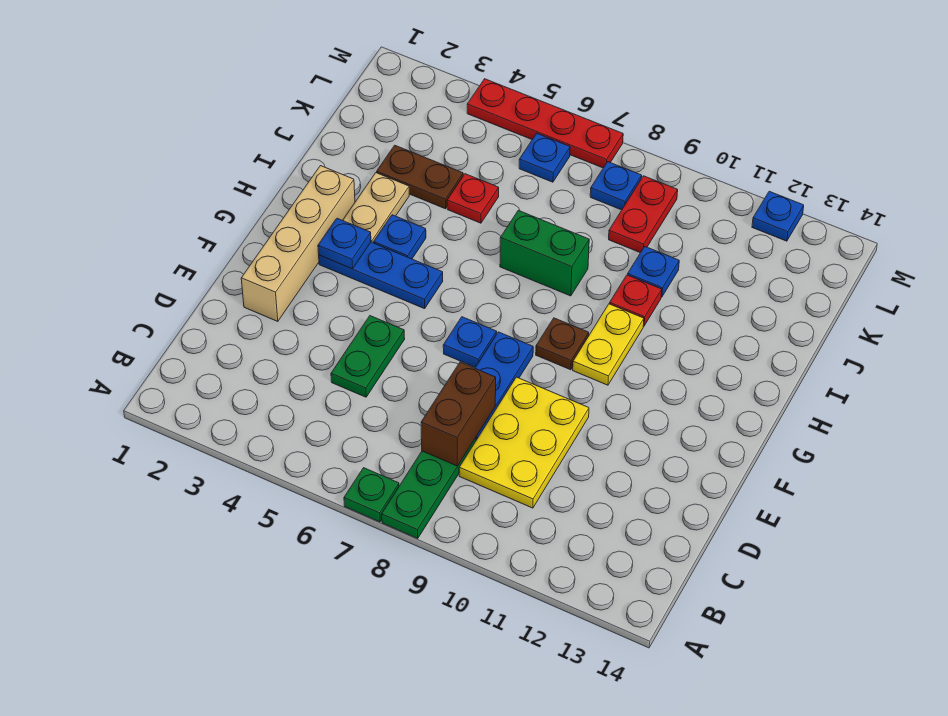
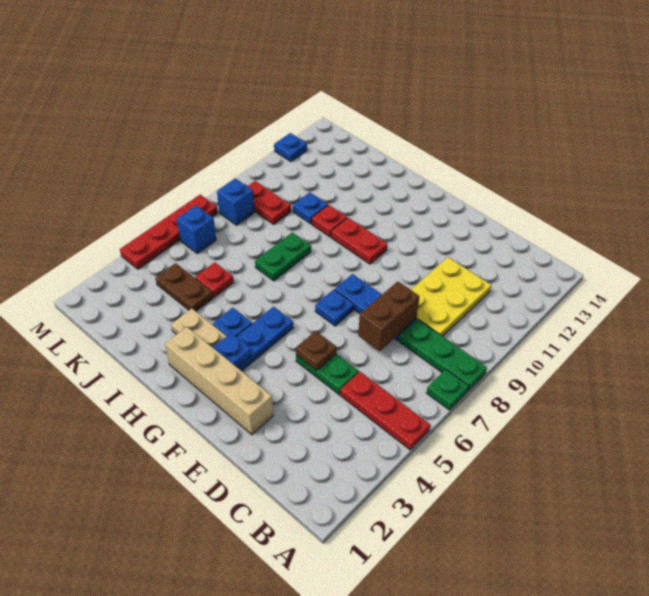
none -> red plate A5:C5 level 1
brown brick C8:D8 level 2 -> brown brick D7:D8 level 2
yellow plate C9:E10 level 1 -> yellow plate C9:D11 level 1
brown plate G9 level 1 -> brown plate E5 level 2
yellow plate G10:H10 level 1 -> red plate G10:H10 level 1
green brick I7:I8 level 1 -> green plate I7:I8 level 1
brown plate J3:J4 level 1 -> brown plate J4:K4 level 1
blue plate L6 level 1 -> blue brick L6 level 1
blue plate L8 level 1 -> blue brick L8 level 1

